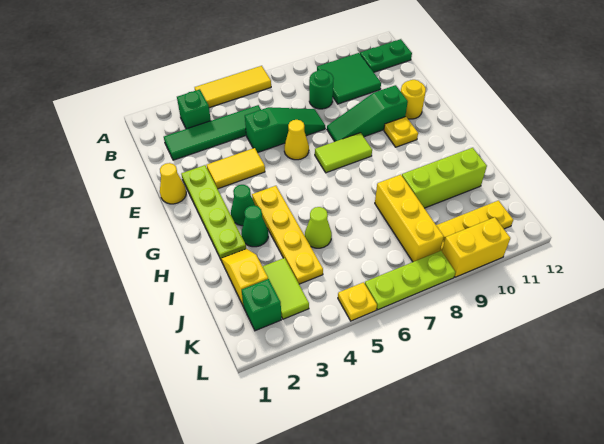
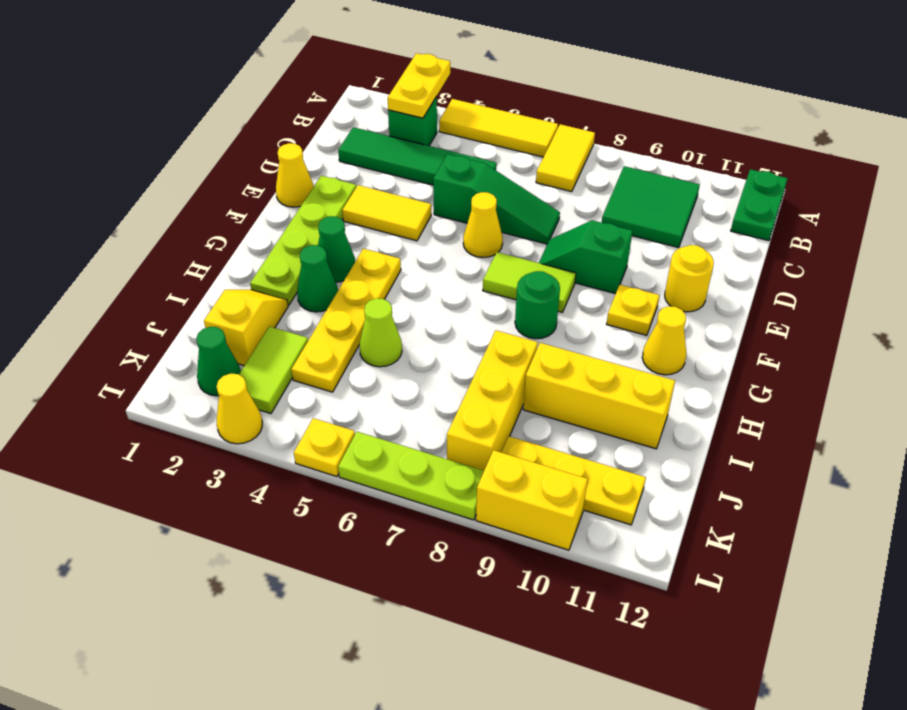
none -> yellow plate A3:B3 level 2
none -> yellow tile A7:B7 level 1
green plate B11:B12 level 1 -> green plate A12:B12 level 1
green round brick C8 level 1 -> green round brick G8 level 1
green slope E8:E10 level 1 top 10 -> green slope E8:E9 level 1 top 9
none -> yellow cone G11 level 1
lime brick I9:I11 level 1 -> yellow brick I9:I11 level 1
green brick K2 level 1 -> green cone K2 level 1
none -> yellow cone L3 level 1

